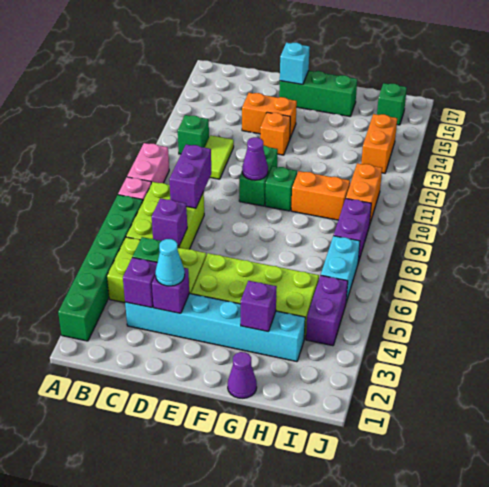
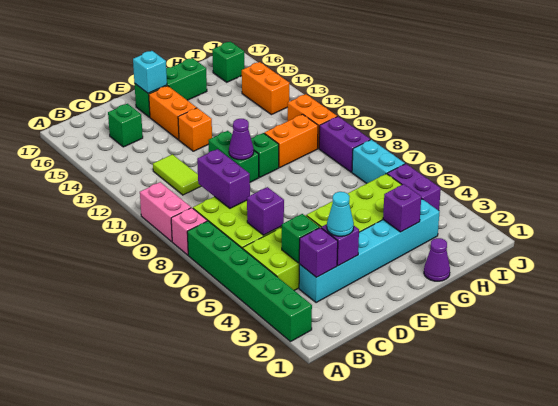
green brick B12 level 1 -> green brick C15 level 1
orange brick D14:E14 level 1 -> orange brick E14:E15 level 1

